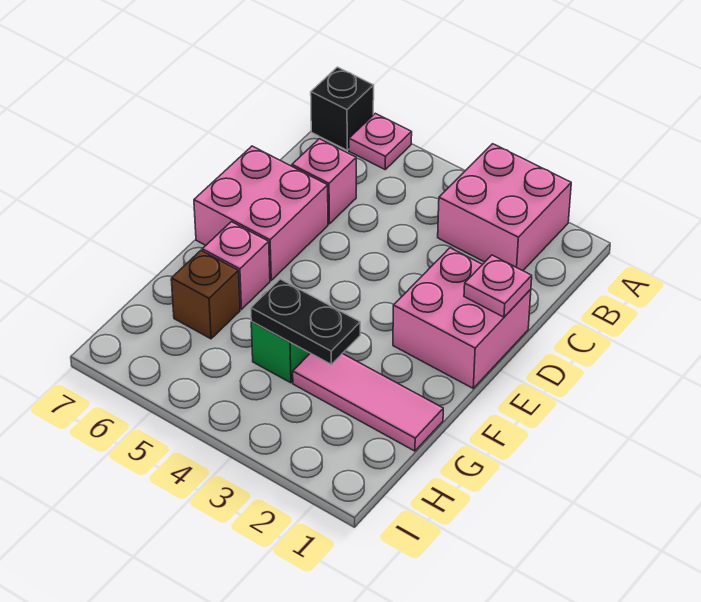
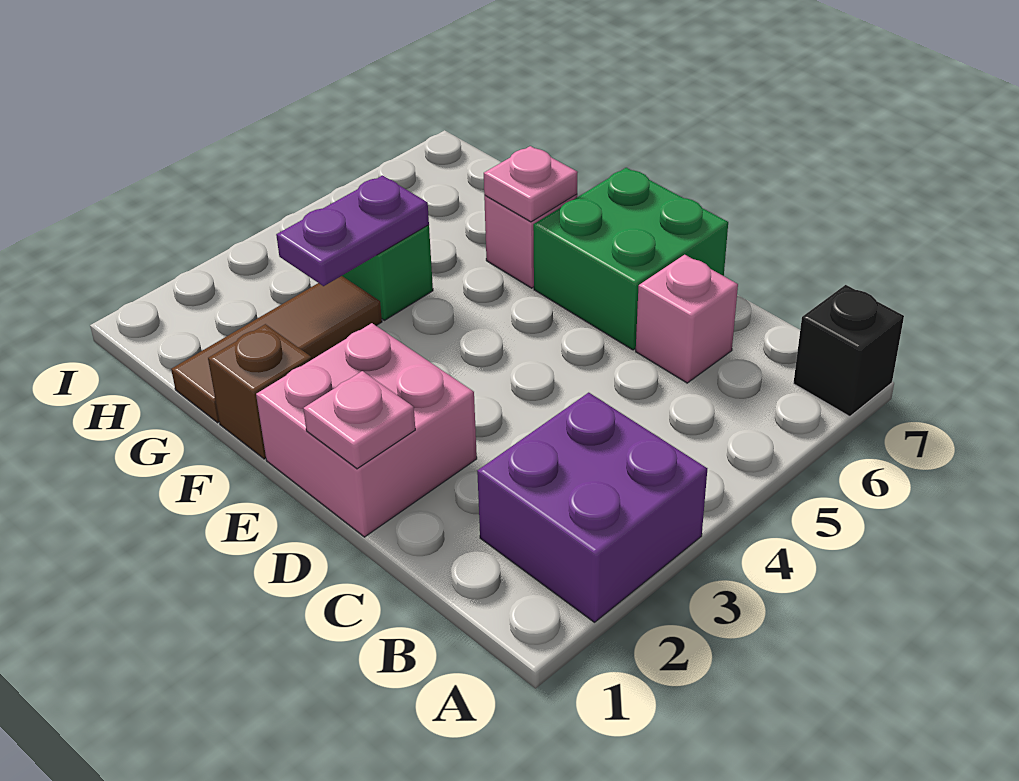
pink brick A2:B3 level 1 -> purple brick A2:B3 level 1
pink plate A6 level 1 -> pink plate F6 level 2
pink brick D6:E7 level 1 -> green brick D6:E7 level 1
pink tile G1:G3 level 1 -> brown tile G1:G3 level 1
black plate G3:G4 level 2 -> purple plate G3:G4 level 2
brown brick G6 level 1 -> brown brick F1 level 1

